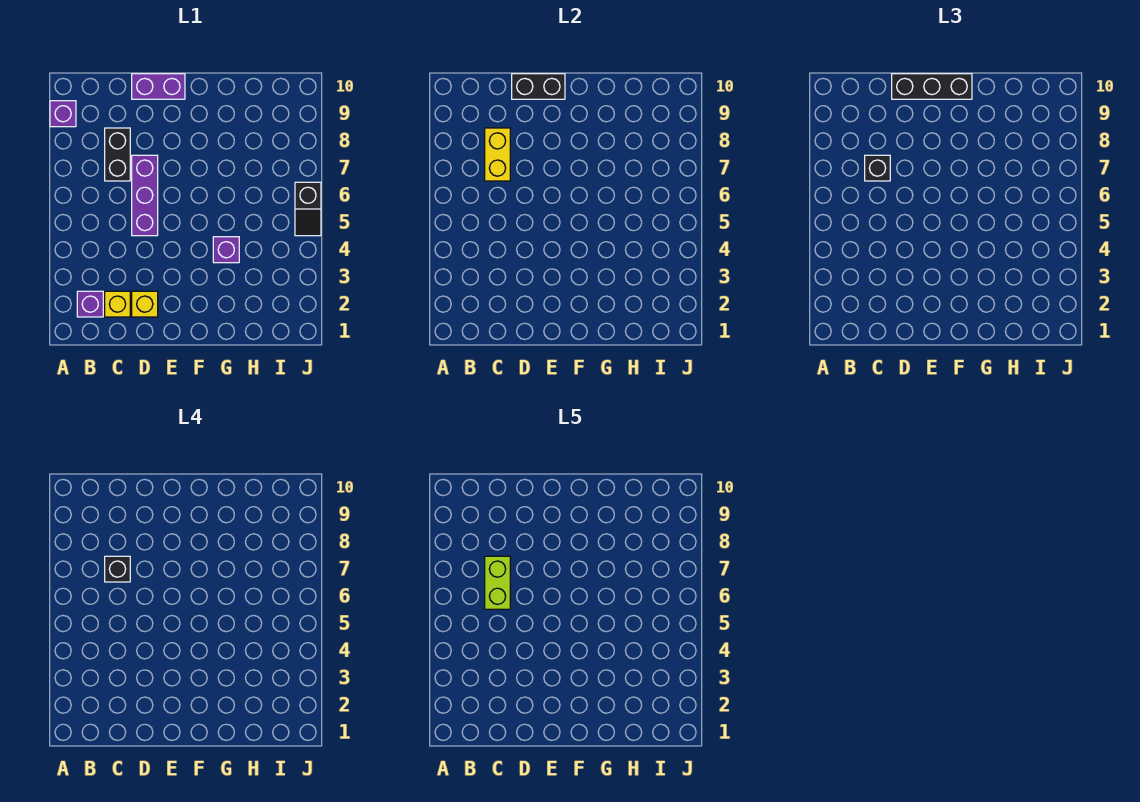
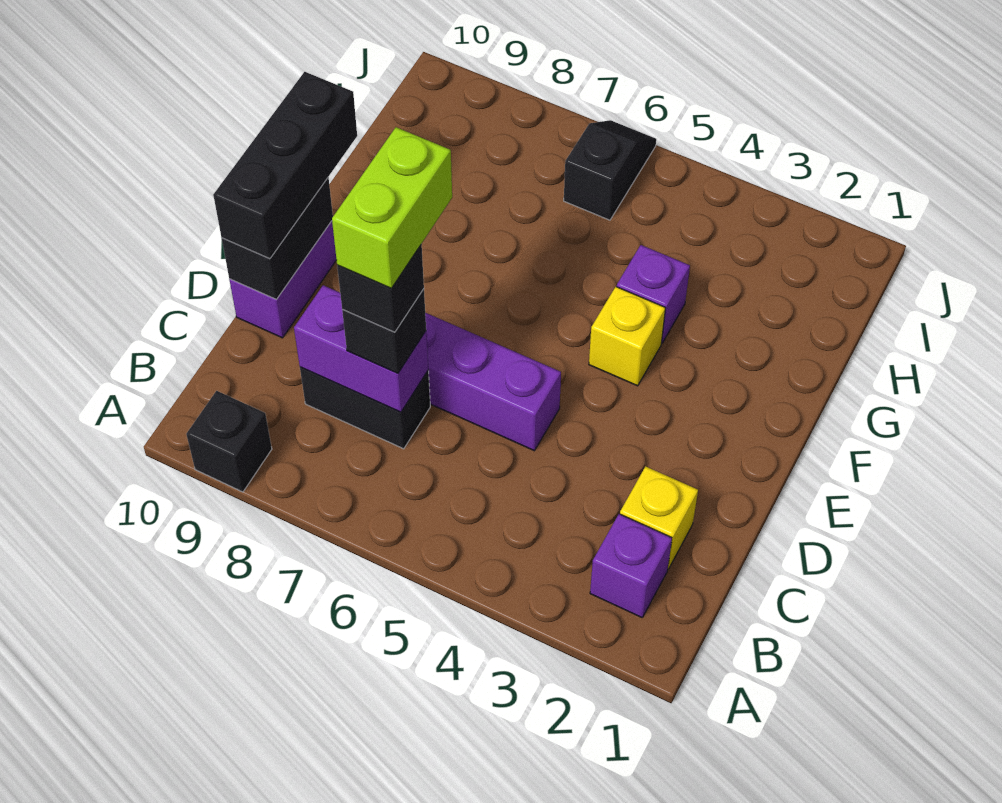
purple brick A9 level 1 -> black brick A9 level 1
lime brick C6:C7 level 5 -> lime brick C7:D7 level 5
yellow brick C7:C8 level 2 -> purple brick C7:C8 level 2
yellow brick D2 level 1 -> yellow brick F4 level 1
black slope J5:J6 level 1 top 6 -> black slope I6:J6 level 1 top I

